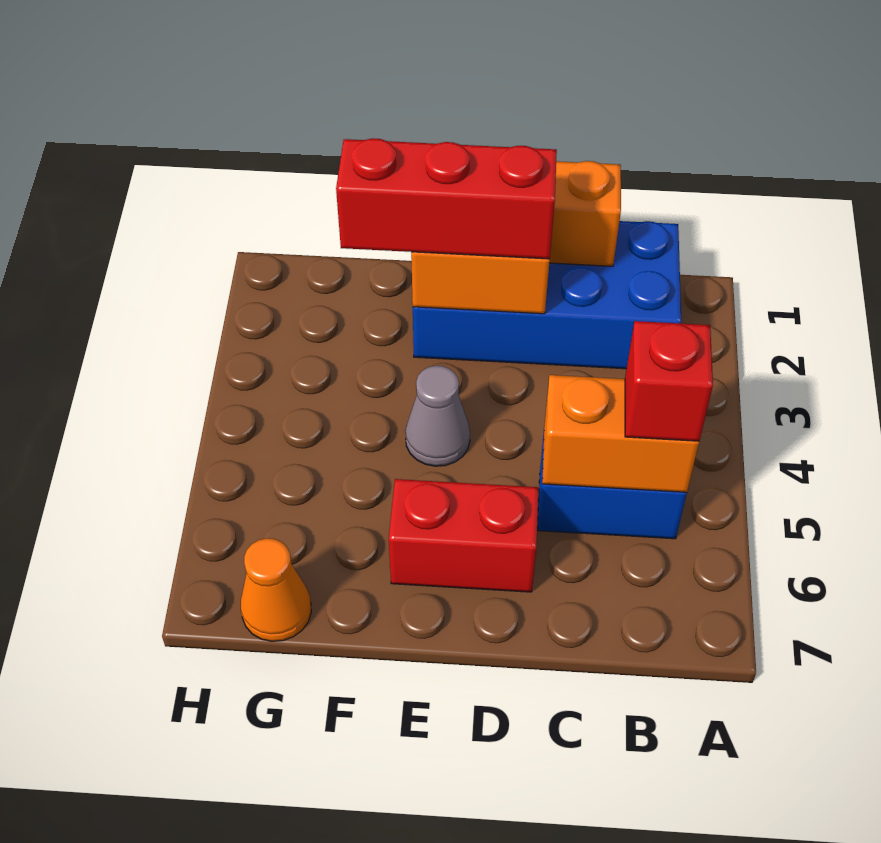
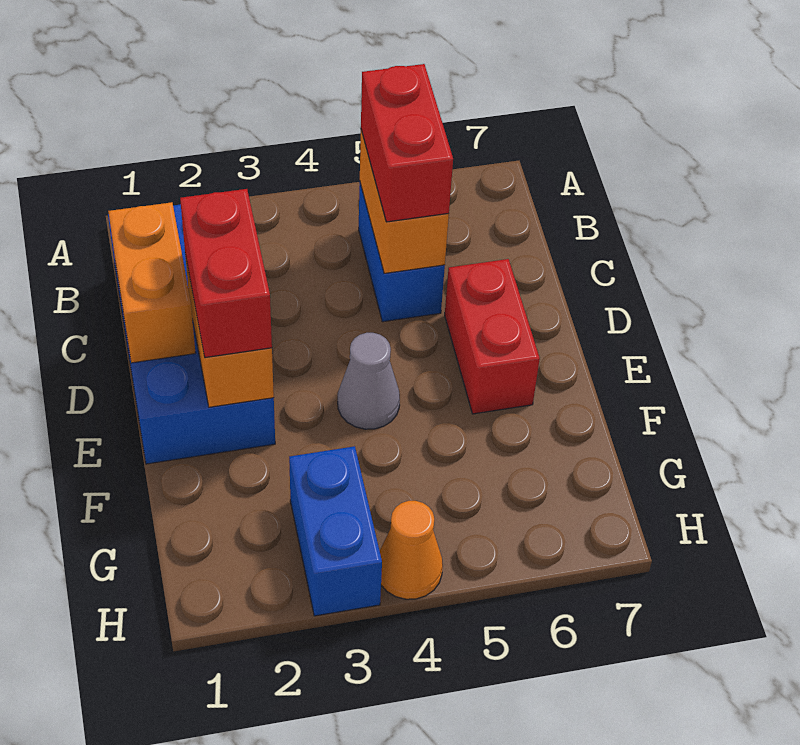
red brick B5 level 3 -> red brick B5:C5 level 3
red brick D2:F2 level 3 -> red brick D2:E2 level 3
none -> blue brick G3:H3 level 1
orange cone G7 level 1 -> orange cone H4 level 1

